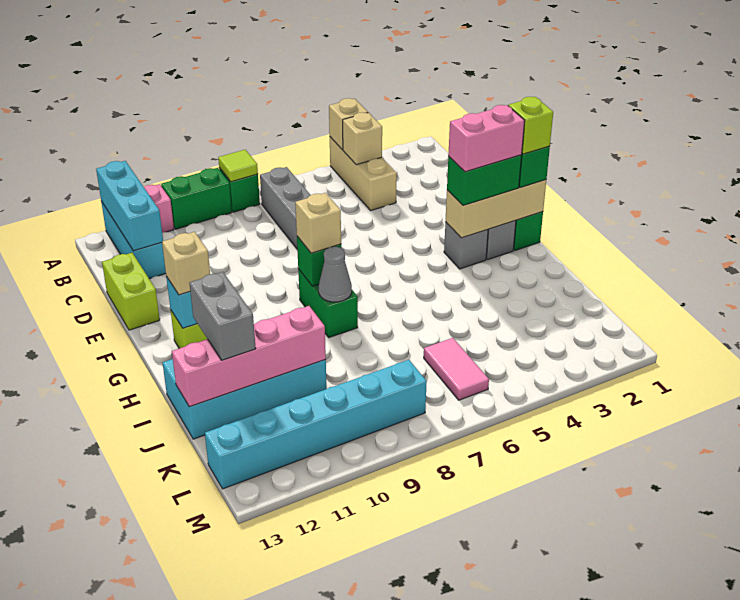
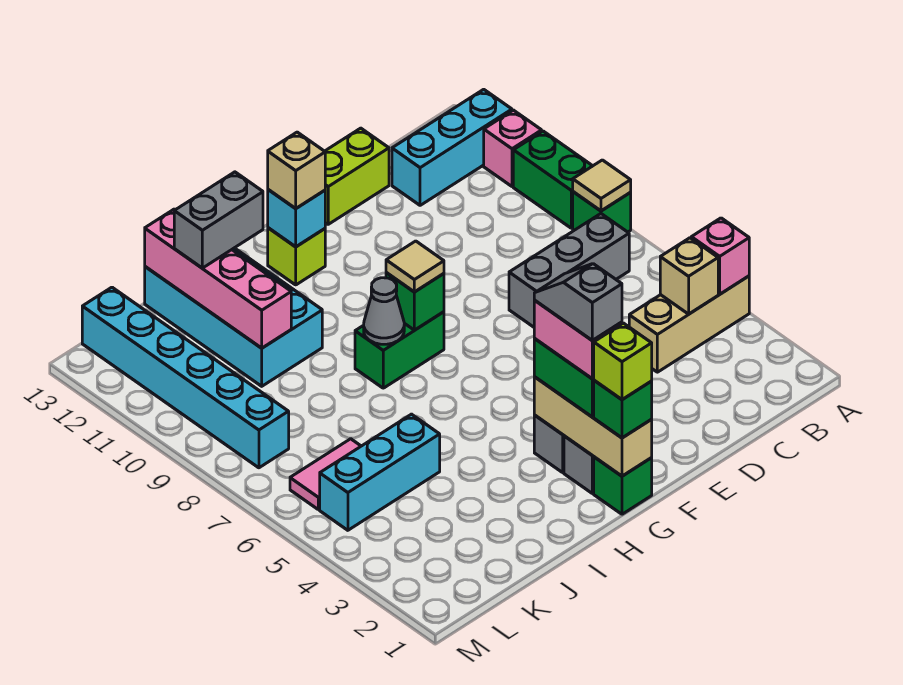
tan brick A4 level 2 -> pink brick A4 level 2
lime tile A8 level 2 -> tan tile A8 level 2
cyan brick A12:C12 level 2 -> cyan brick J5:L5 level 1
none -> grey slope G2:G3 level 5 top 2
tan brick G8 level 3 -> tan tile G8 level 3

